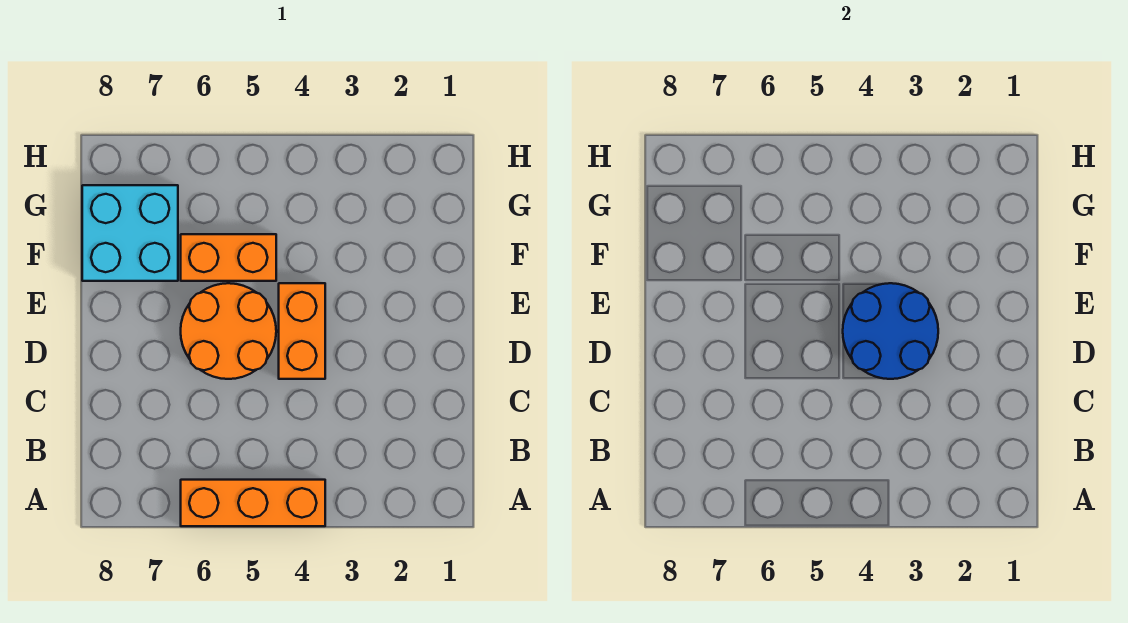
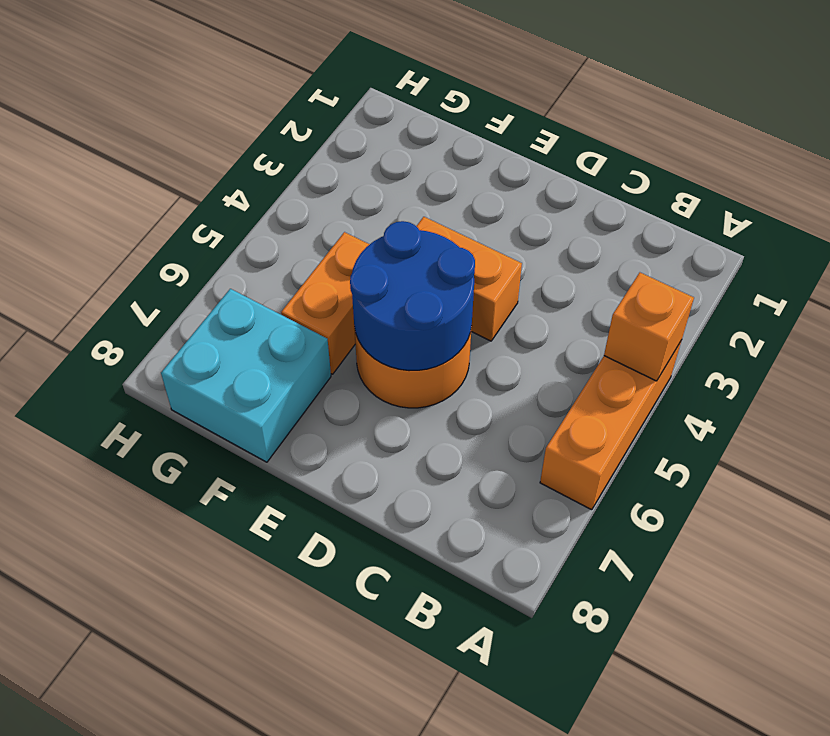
none -> orange brick A4 level 2
blue round brick D3:E4 level 2 -> blue round brick D5:E6 level 2

